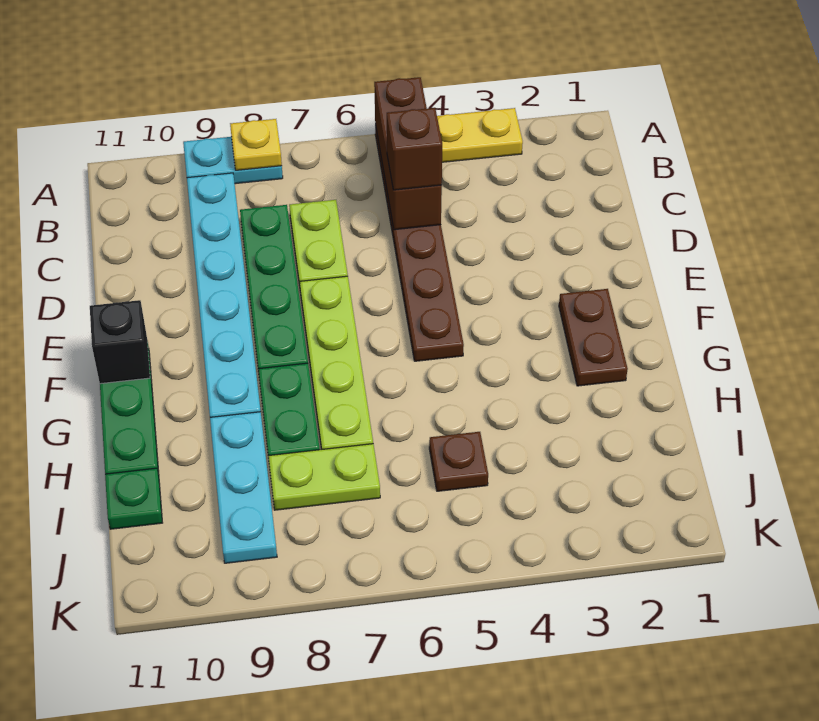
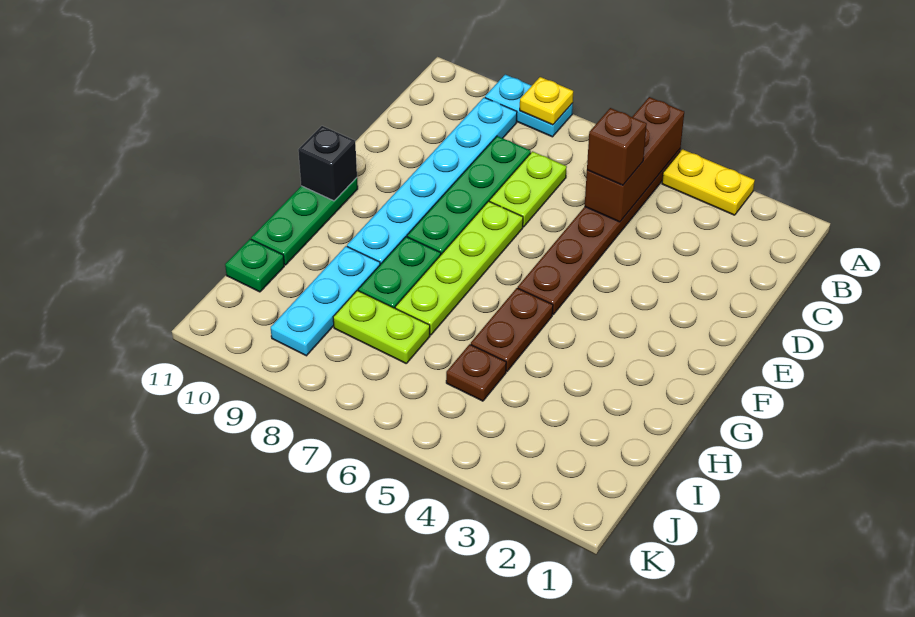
brown plate F2:G2 level 1 -> brown plate G5:H5 level 1

